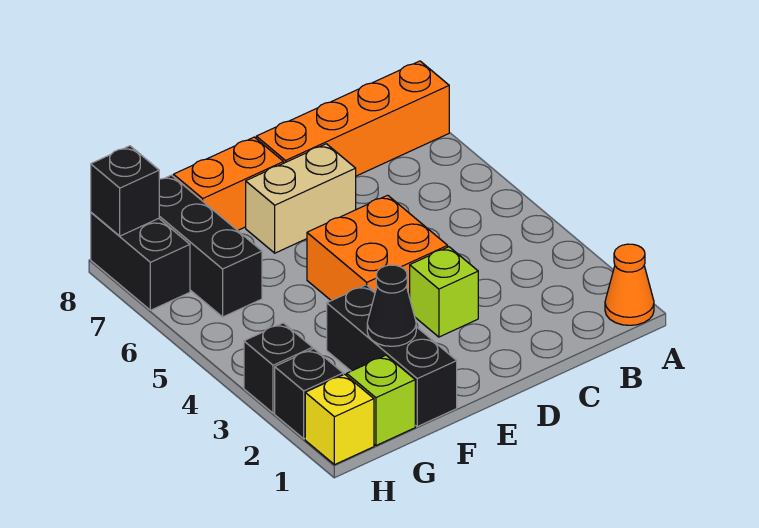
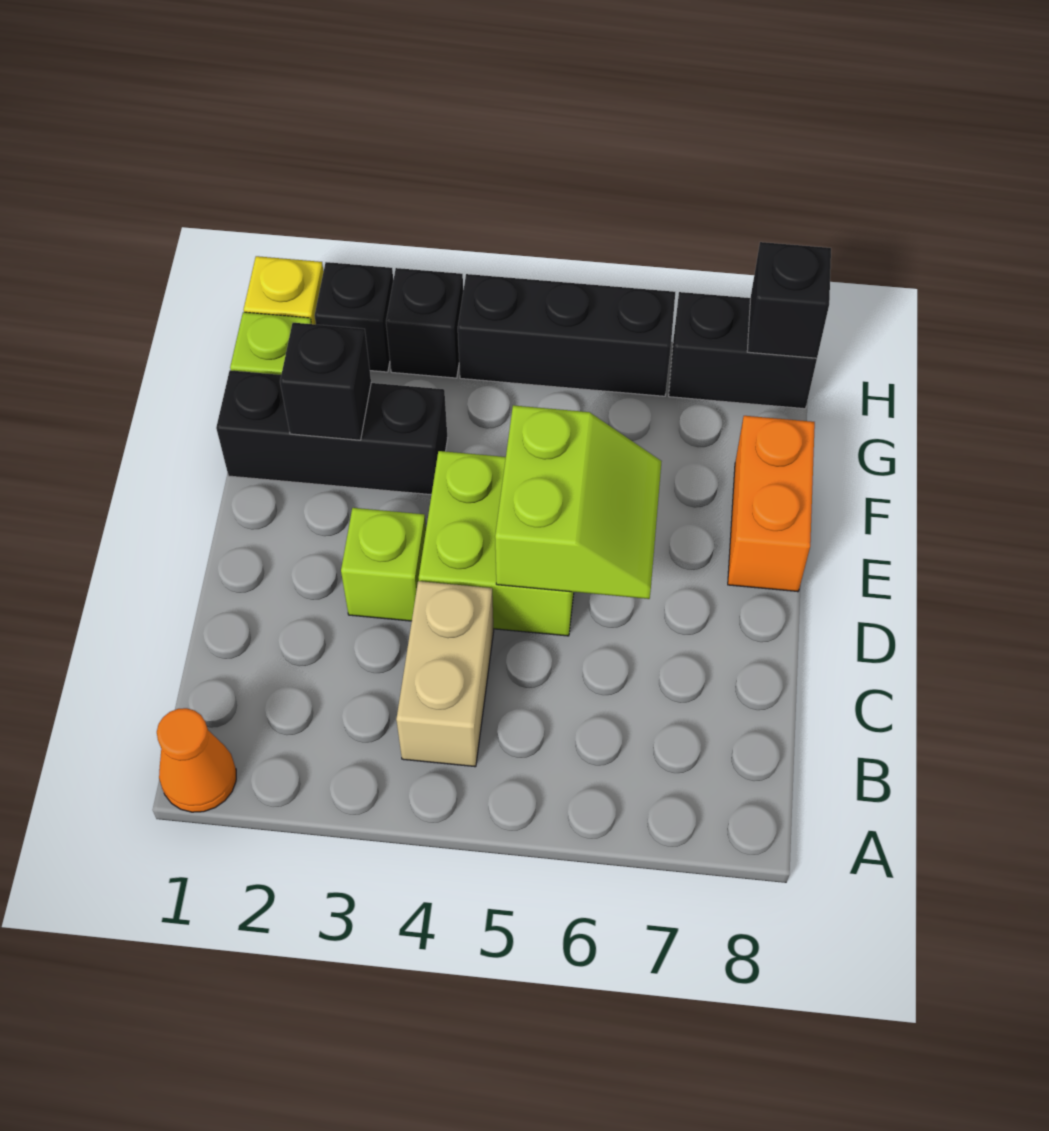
orange brick A8:D8 level 1 -> none
orange brick D4:E5 level 1 -> lime brick D4:E5 level 1
none -> lime slope D5:E6 level 2 top 5
tan brick D7:E7 level 1 -> tan brick B4:C4 level 1
black cone F2 level 2 -> black brick F2 level 2
black brick G6:G8 level 1 -> black brick H4:H6 level 1

